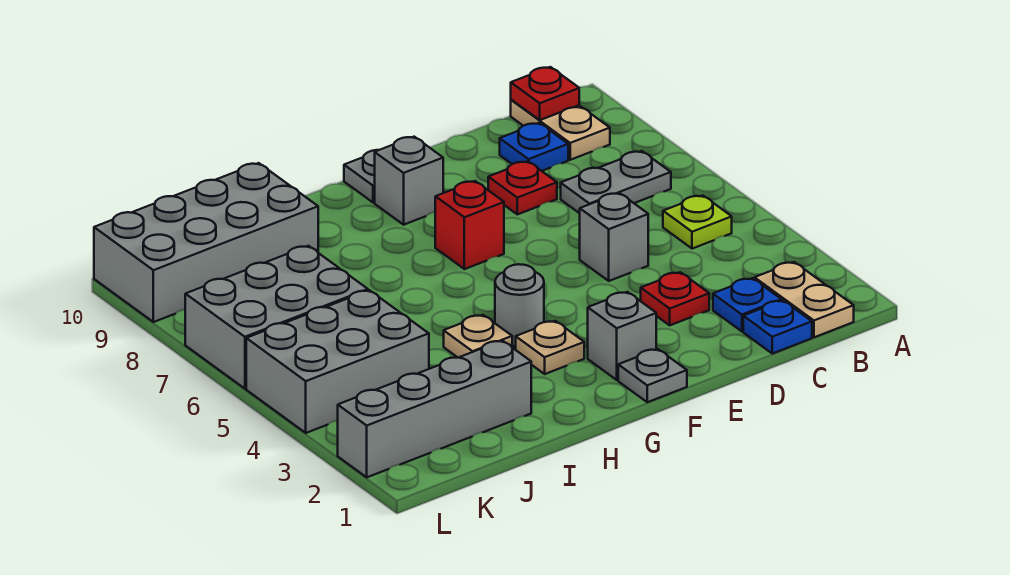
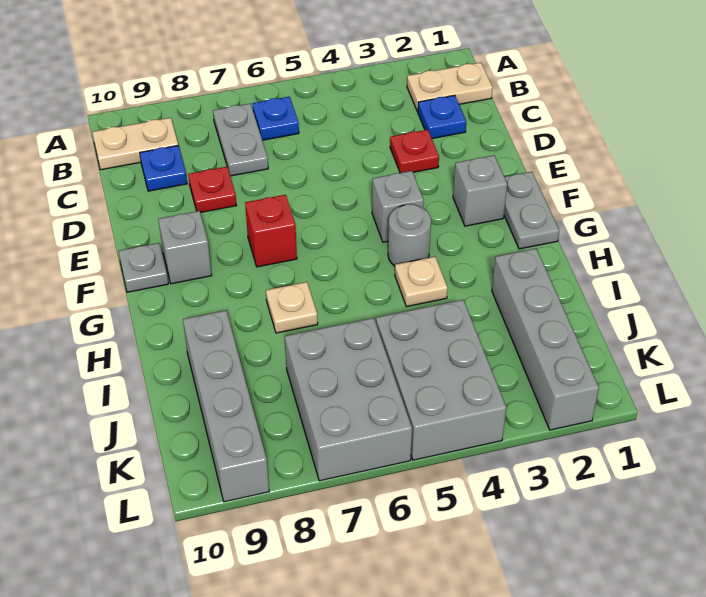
lime plate B5 level 1 -> none
red plate B10 level 2 -> none
blue plate C1 level 1 -> blue plate B6 level 1
grey brick D5 level 1 -> grey brick F4 level 1
grey plate F1 level 1 -> grey plate F1:G1 level 1
tan plate G3 level 1 -> tan plate H7 level 1
grey brick I9:L10 level 1 -> grey brick I9:L9 level 1

